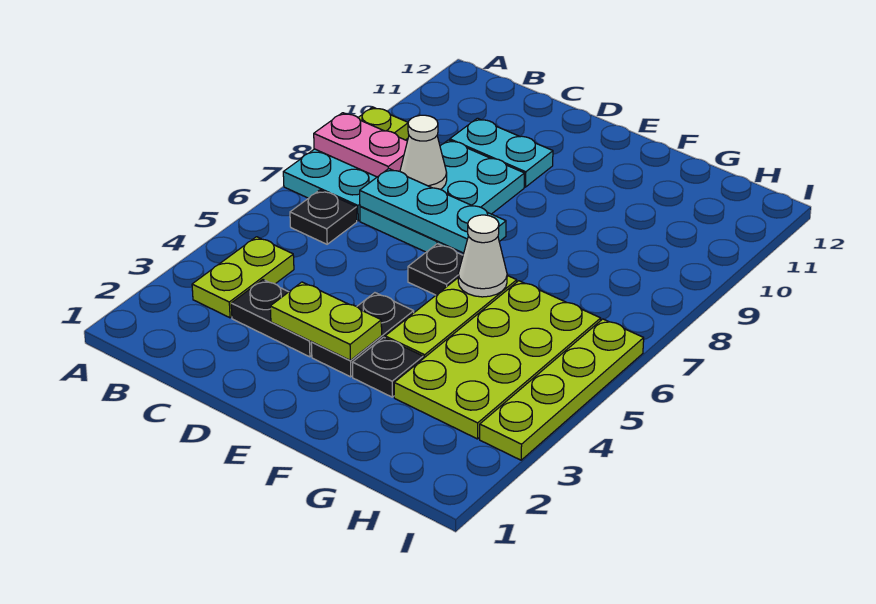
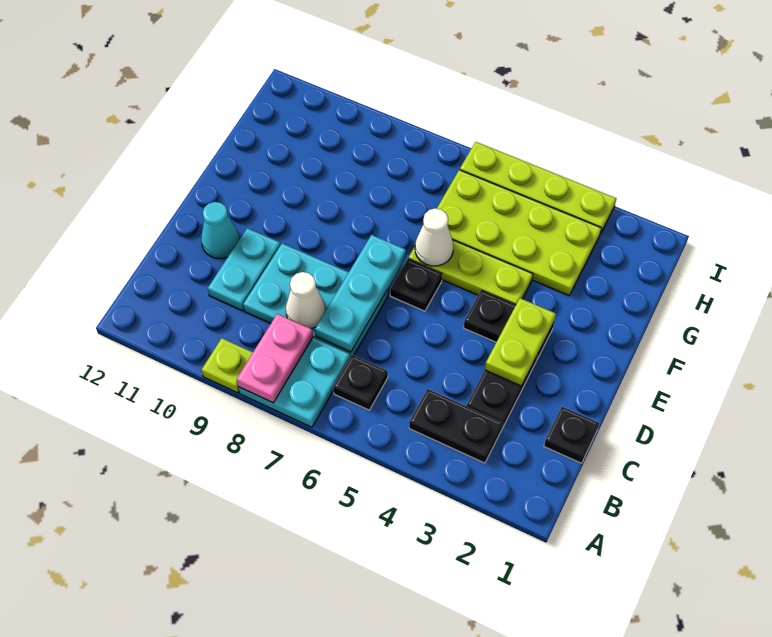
lime plate B3:B4 level 1 -> black plate B3:B4 level 1
none -> cyan cone D11 level 1
black plate F3 level 1 -> black plate C1 level 1

